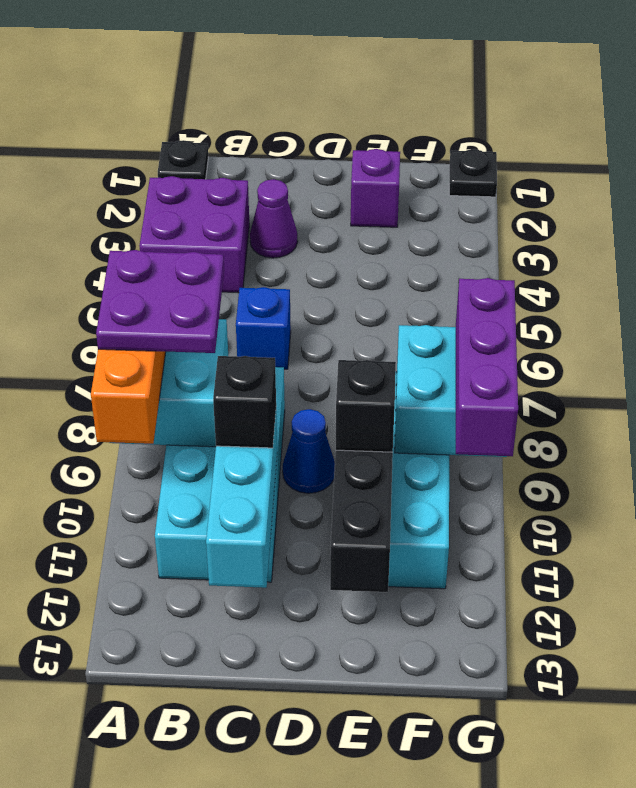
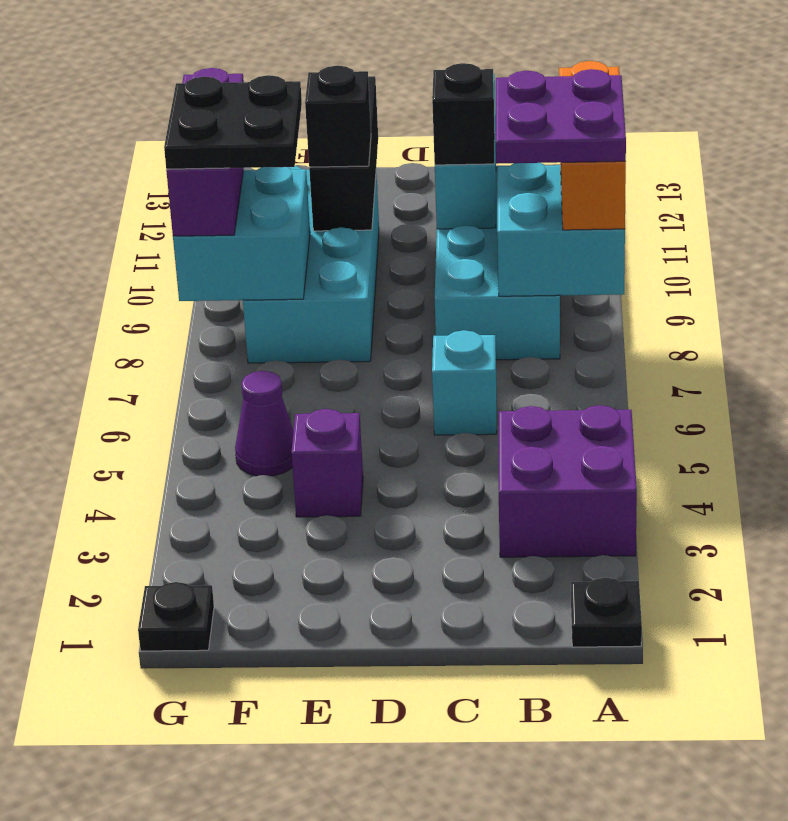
purple cone C3 level 1 -> purple cone F5 level 1
blue brick C6 level 1 -> cyan brick C6 level 1
blue cone D9 level 1 -> none
purple brick E2 level 1 -> purple brick E4 level 1
none -> black plate F8:G9 level 4

